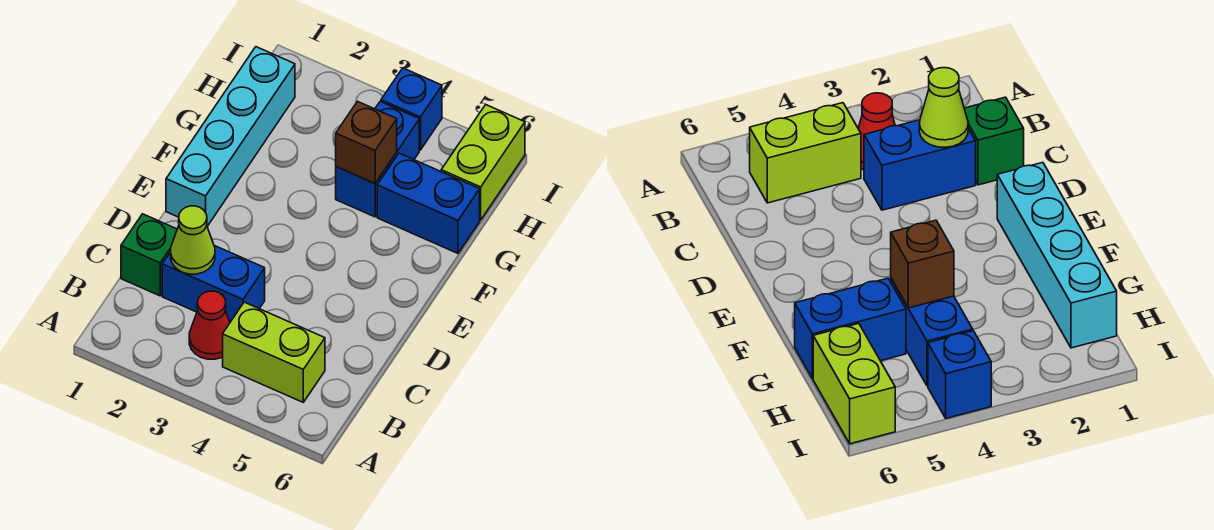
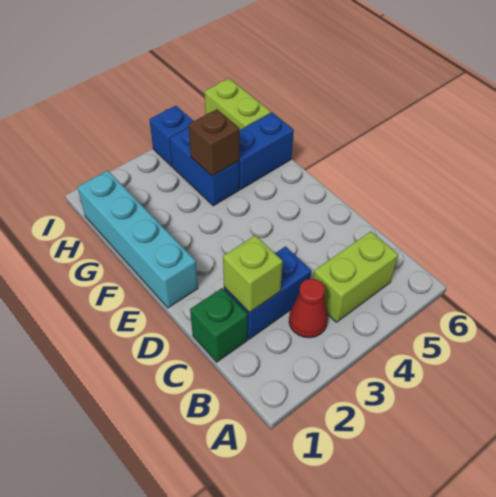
lime cone C2 level 2 -> lime brick C2 level 2

